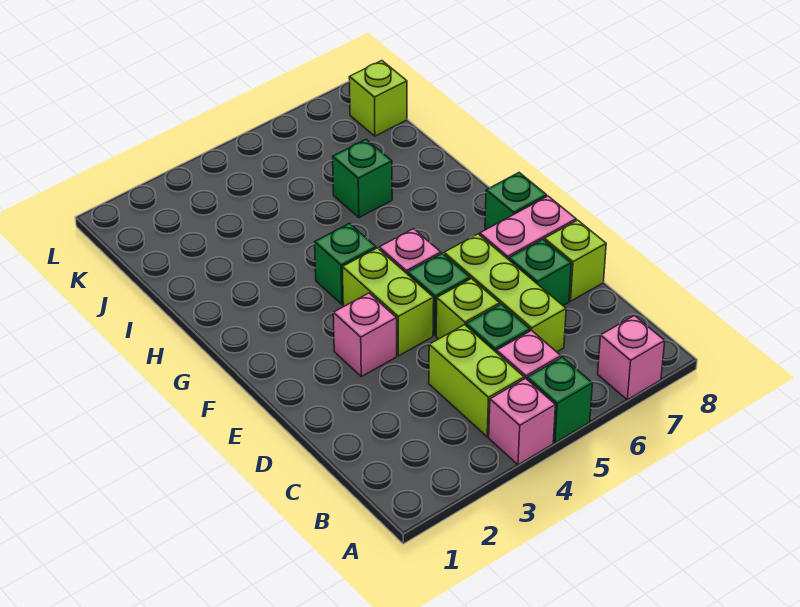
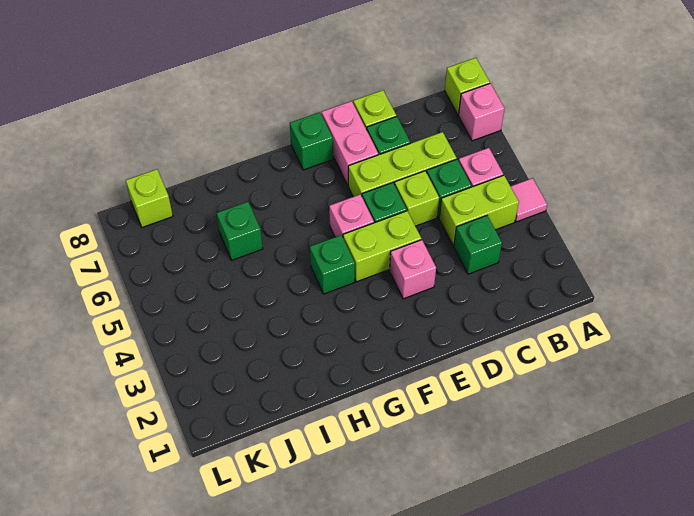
pink brick A4 level 1 -> pink tile A4 level 1
green brick A5 level 1 -> green brick C3 level 1
none -> lime brick A8 level 1

